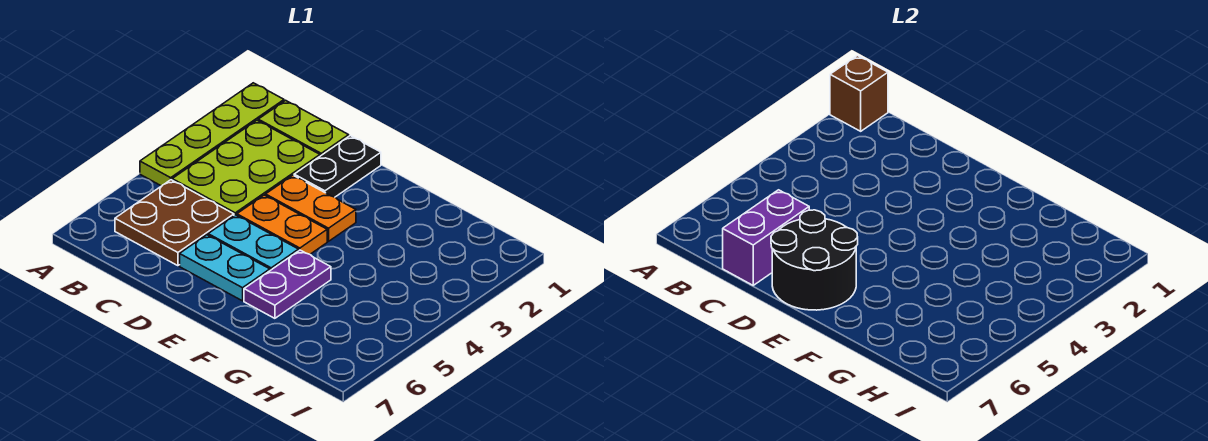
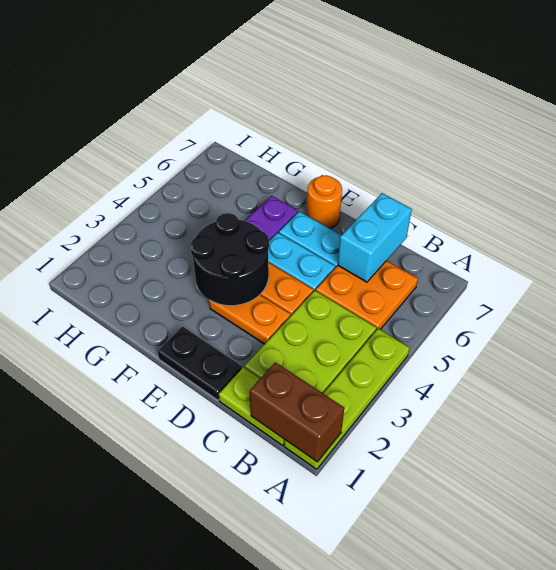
brown brick A1 level 2 -> brown brick A1:B1 level 2
brown plate B5:C6 level 1 -> orange plate B5:C6 level 1
purple brick C6:C7 level 2 -> cyan brick C6:C7 level 2
black plate D1:D2 level 1 -> black plate D1:E1 level 1
black round brick D6:E7 level 2 -> black round brick E3:F4 level 2
none -> orange round brick E7 level 1

